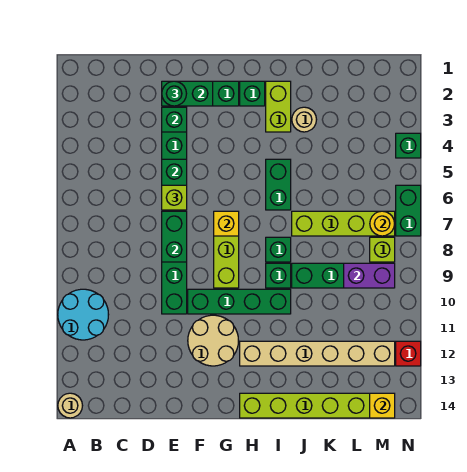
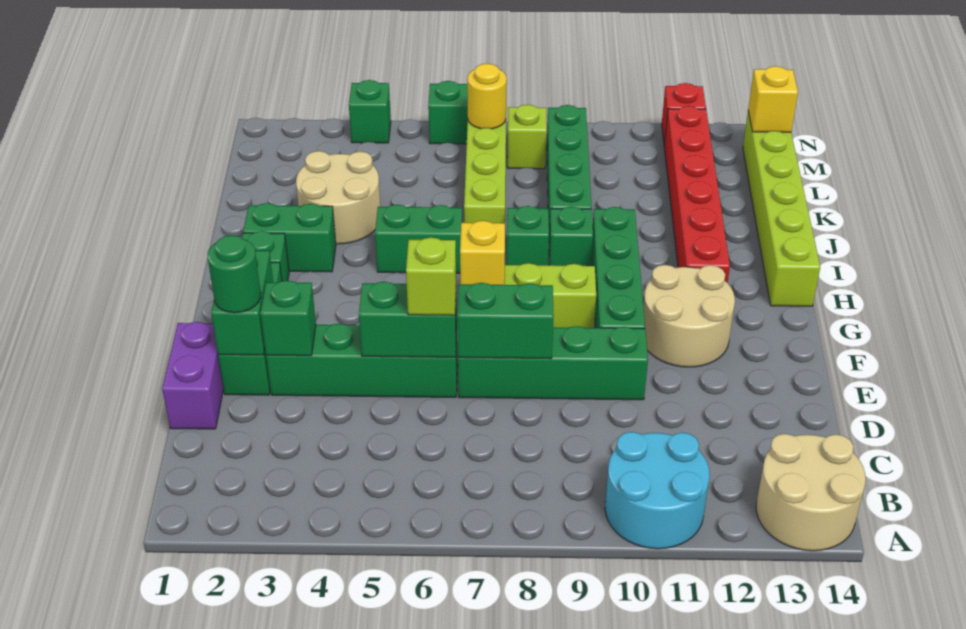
tan round brick A14 level 1 -> tan round brick A13:B14 level 1
tan brick H12:M12 level 1 -> red brick H12:M12 level 1
lime brick I2:I3 level 1 -> green brick I2:I3 level 1
tan round brick J3 level 1 -> tan round brick J3:K4 level 1
purple brick L9:M9 level 2 -> purple brick D1:E1 level 1

